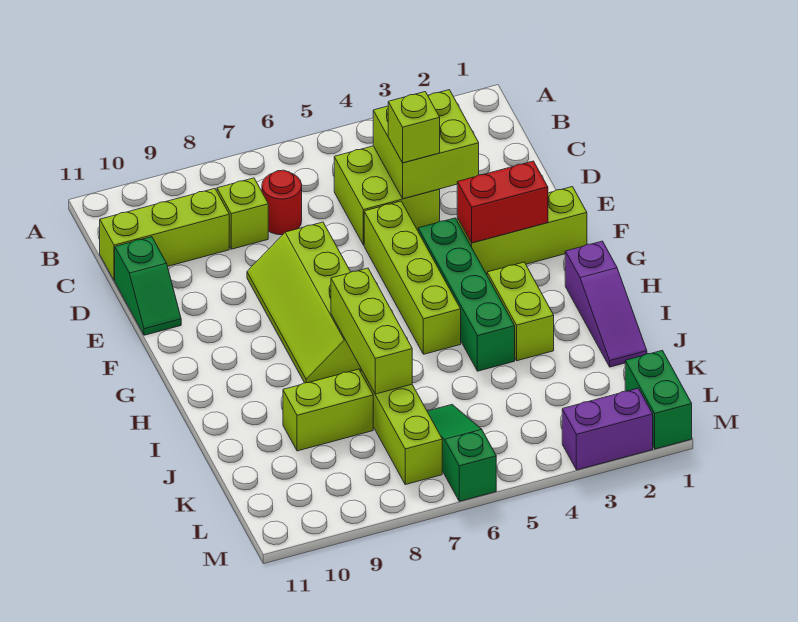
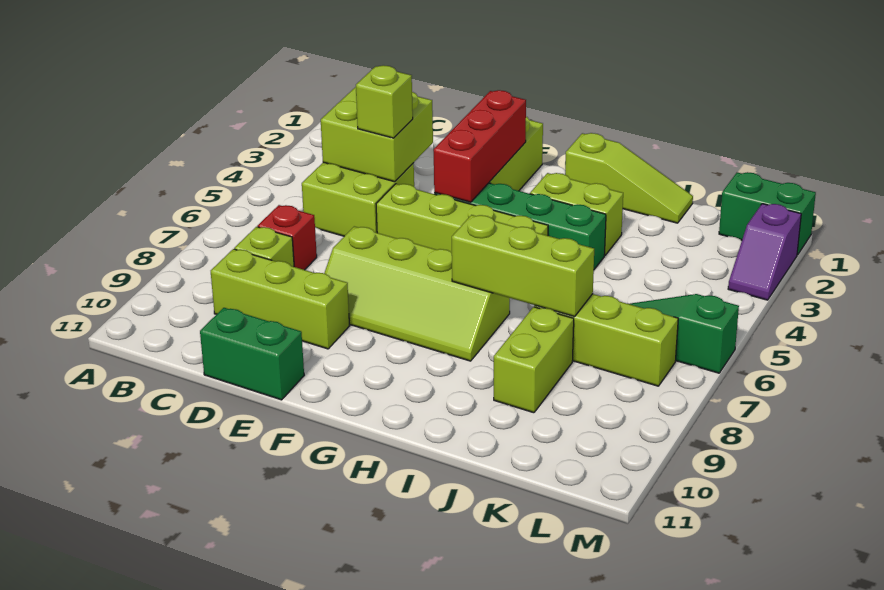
red round brick C7 level 1 -> red brick C7 level 1
lime brick C9:C11 level 1 -> lime brick C9:E9 level 1
green slope D11:E11 level 1 top D -> green brick D11:E11 level 1
red brick F2:F3 level 2 -> red brick F2:F4 level 2
purple slope H1:J1 level 1 top H -> lime slope H1:J1 level 1 top H
purple brick M2:M3 level 1 -> purple slope M2:M3 level 1 top 2

